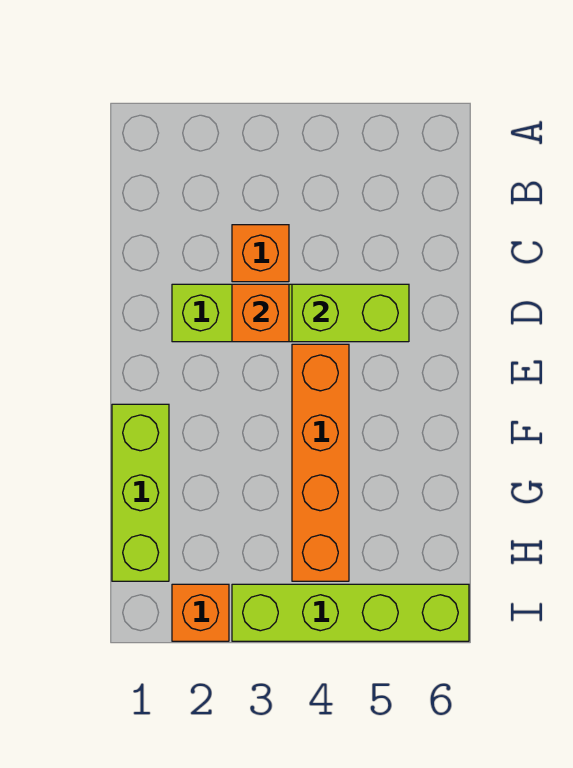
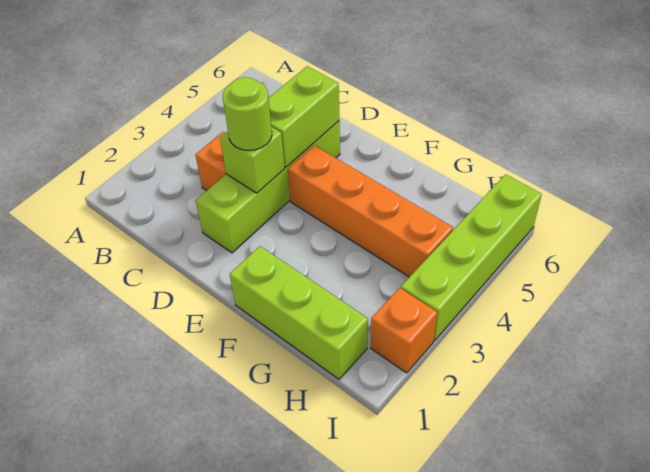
orange brick D3 level 2 -> lime brick D3 level 2
none -> lime round brick D3 level 3

